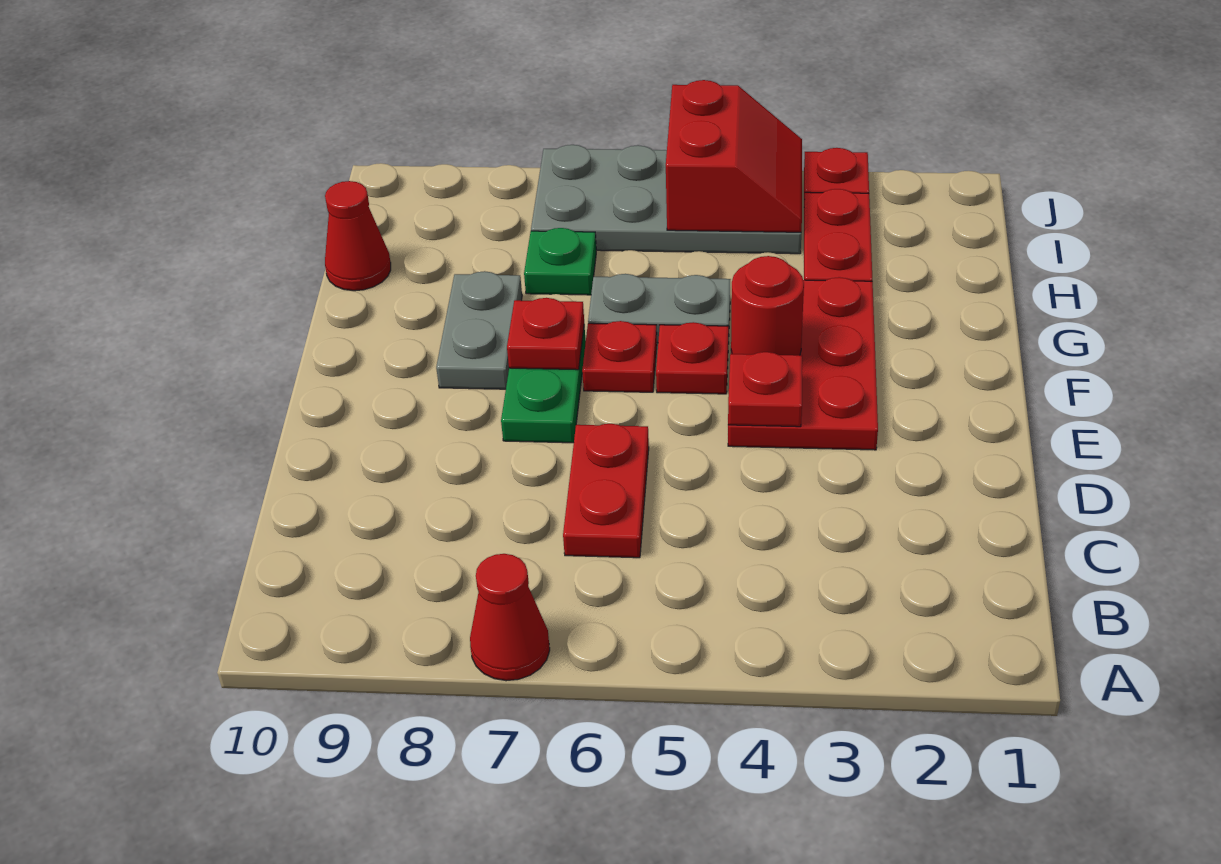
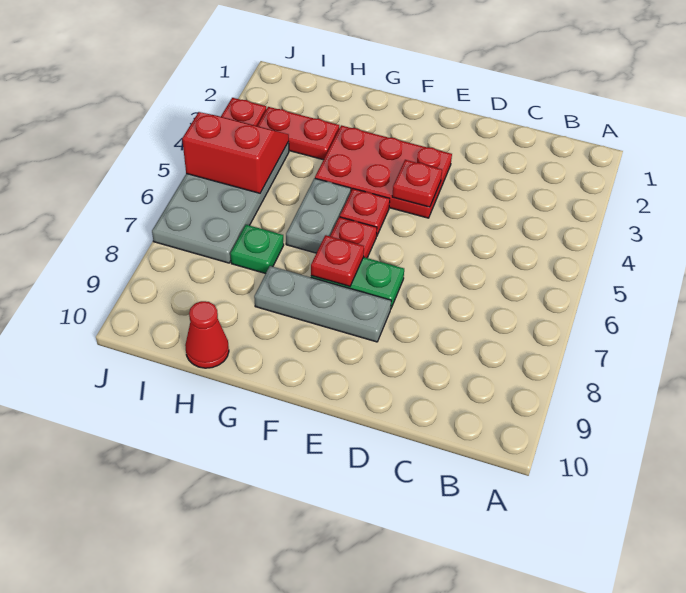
red cone A7 level 1 -> none
red plate C6:D6 level 1 -> none
red round brick F4 level 2 -> none
grey plate F8:G8 level 1 -> grey plate E8:G8 level 1

